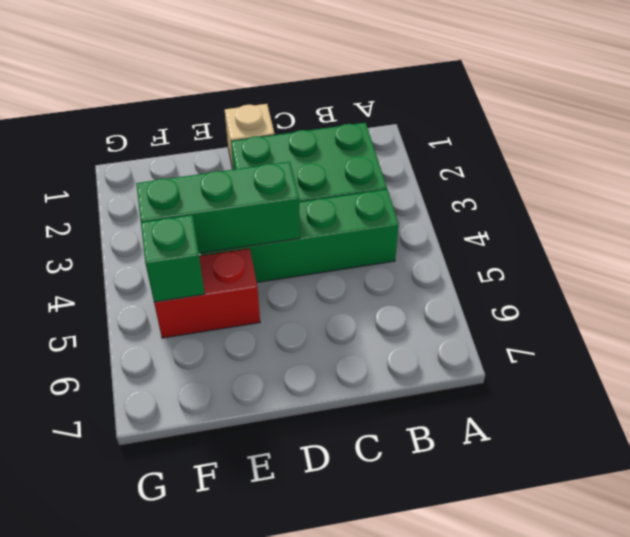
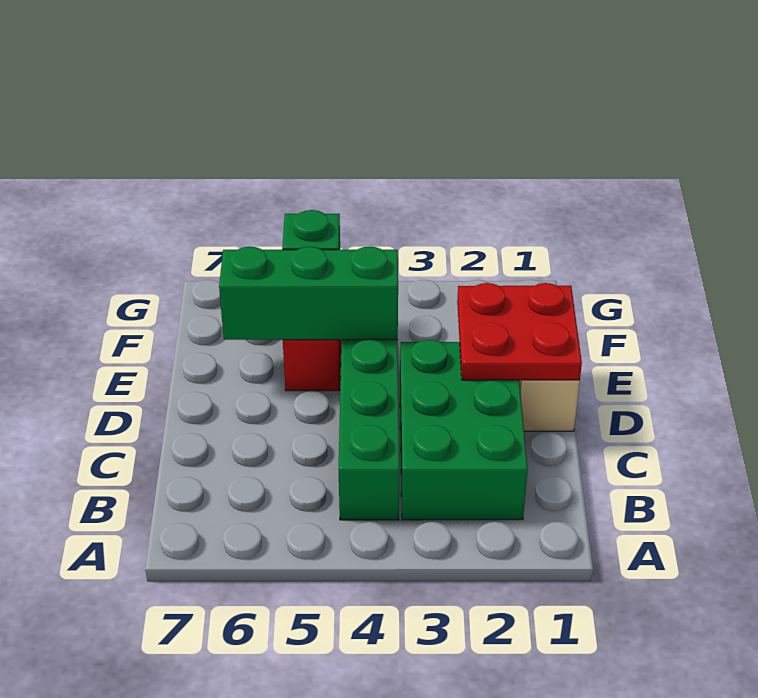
none -> red plate D1:E2 level 2
green brick D4:F4 level 2 -> green brick E4:E6 level 2

